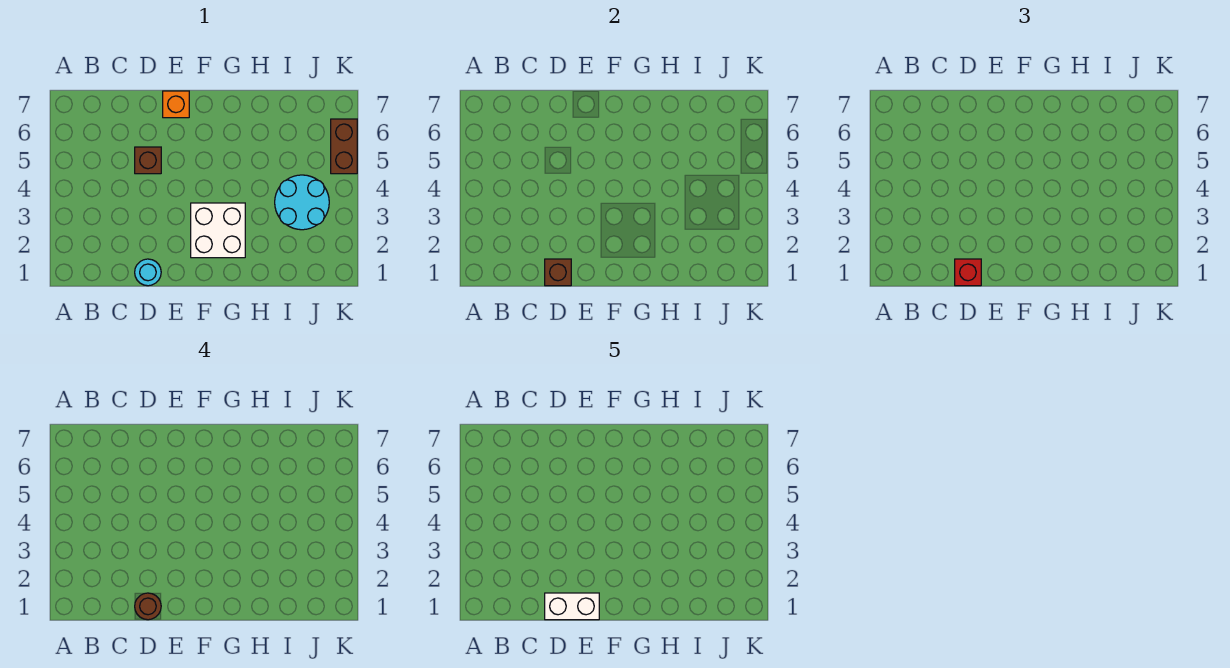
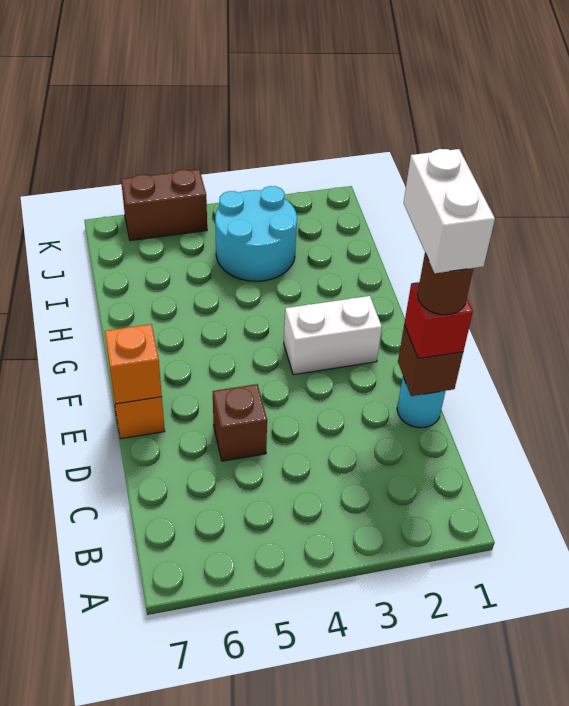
none -> orange brick E7 level 2
white brick F2:G3 level 1 -> white brick F2:F3 level 1

